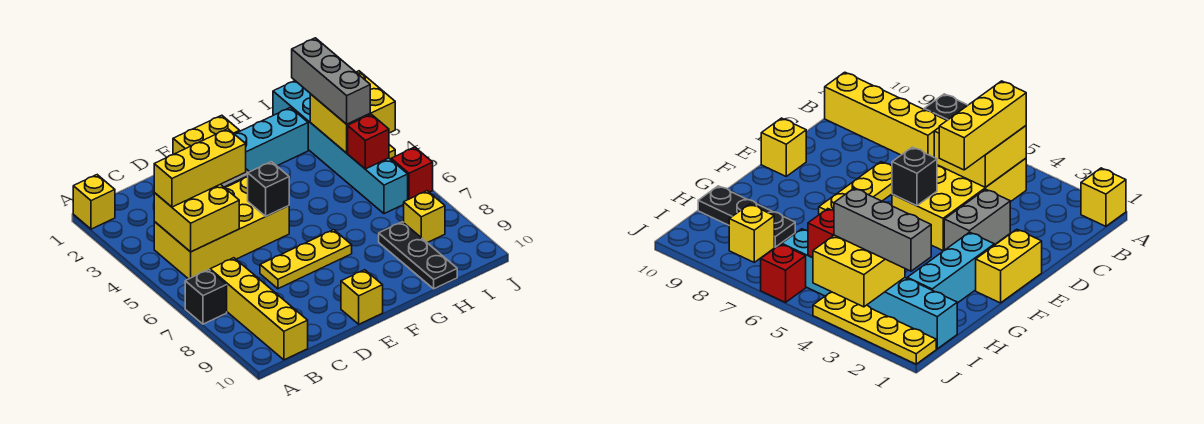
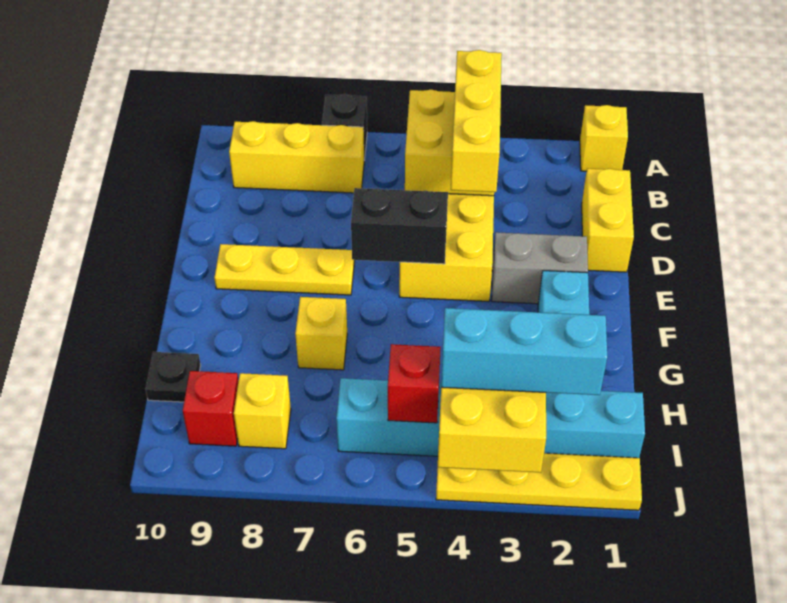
yellow brick B7:B10 level 1 -> yellow brick B7:B9 level 1
grey brick D3:E3 level 1 -> grey brick E2:E3 level 1
yellow plate D7:F7 level 1 -> yellow plate E7:E9 level 1
yellow brick E1:F1 level 1 -> yellow brick C1:D1 level 1
black brick E5 level 2 -> black brick E5:E6 level 2
yellow brick E10 level 1 -> yellow brick G7 level 1
black plate H8:H10 level 1 -> black plate H10 level 1
grey brick I2:I4 level 3 -> cyan brick I2:I4 level 3
red brick J6 level 1 -> red brick I9 level 1

